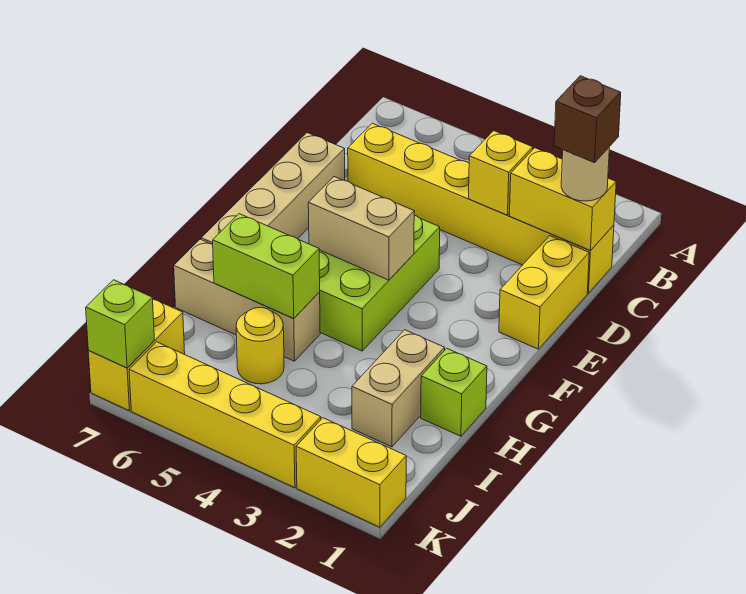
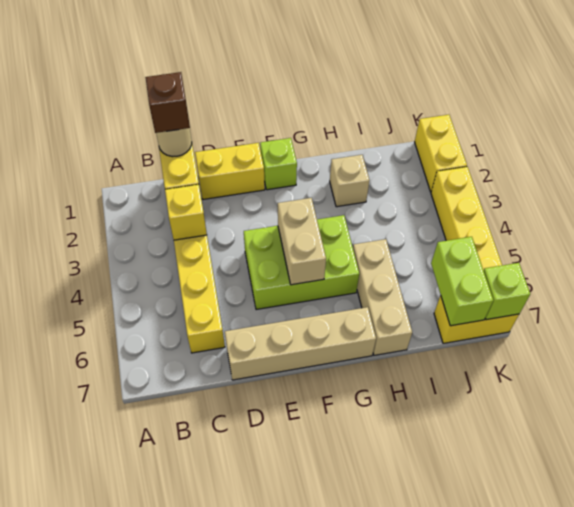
lime brick H1 level 1 -> lime brick F1 level 1
tan brick H2:I2 level 1 -> tan brick H2 level 1
lime brick H5:H6 level 2 -> lime brick J6:J7 level 2
yellow round brick I5 level 1 -> none

